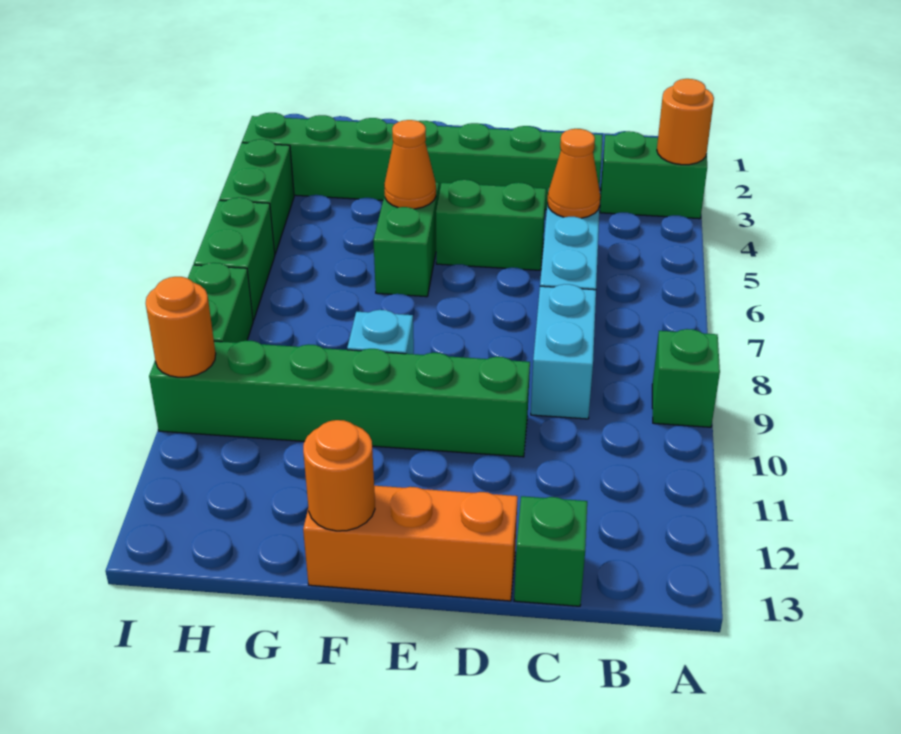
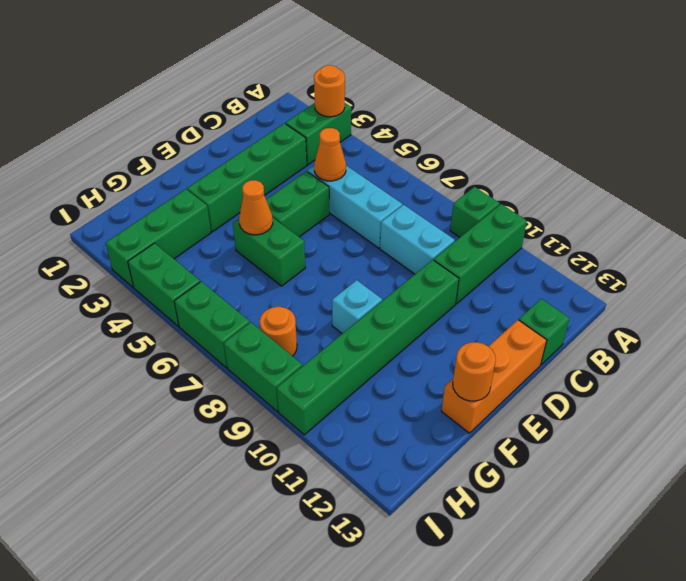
none -> green brick A10:C10 level 1
orange round brick I10 level 2 -> orange round brick H8 level 1

